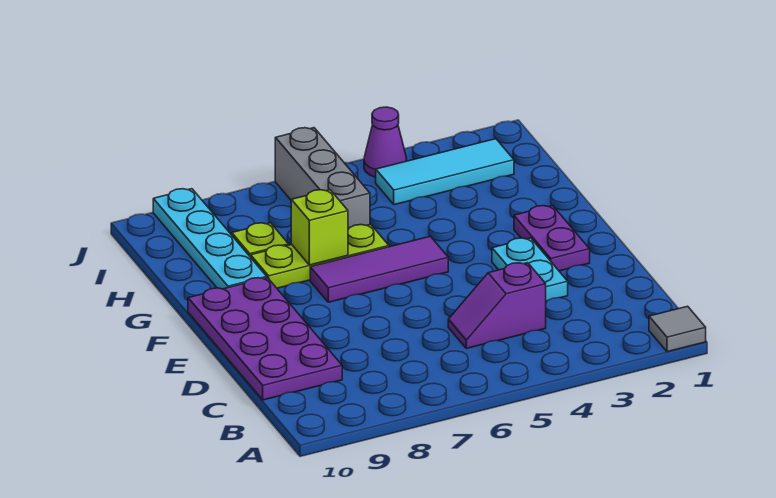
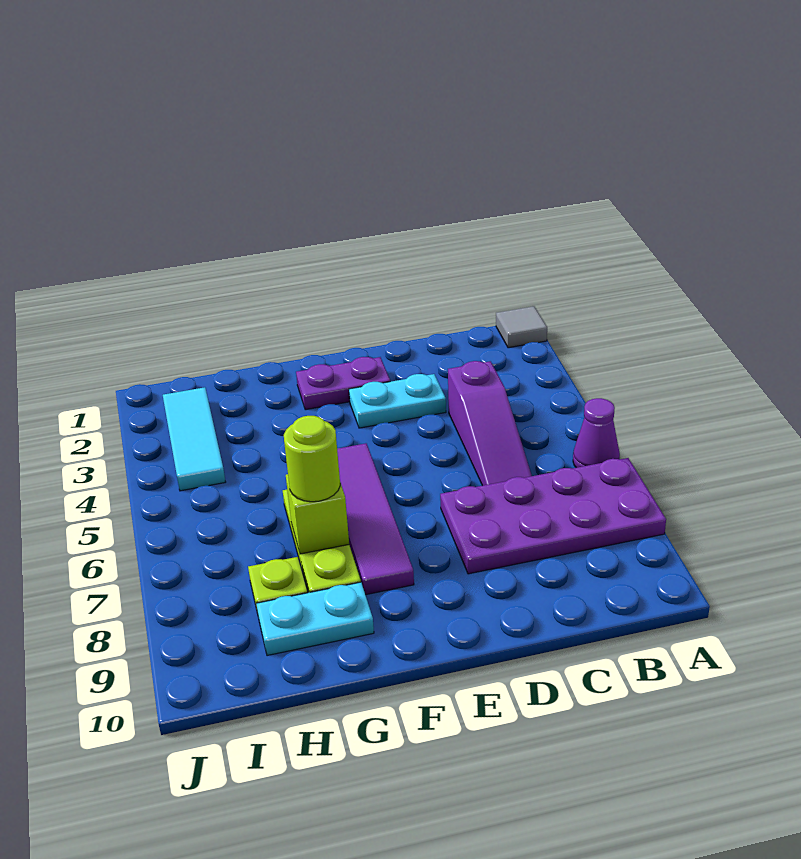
purple slope C4:C5 level 1 top 4 -> purple slope C4:C6 level 1 top 4
purple plate C9:F10 level 1 -> purple plate A7:D8 level 1
purple tile F5:F7 level 1 -> purple tile F5:F8 level 1
none -> lime round brick G7 level 3
cyan plate G9:J9 level 1 -> cyan plate G9:H9 level 1
grey brick H6:J6 level 1 -> none
purple cone J4 level 1 -> purple cone A6 level 1

